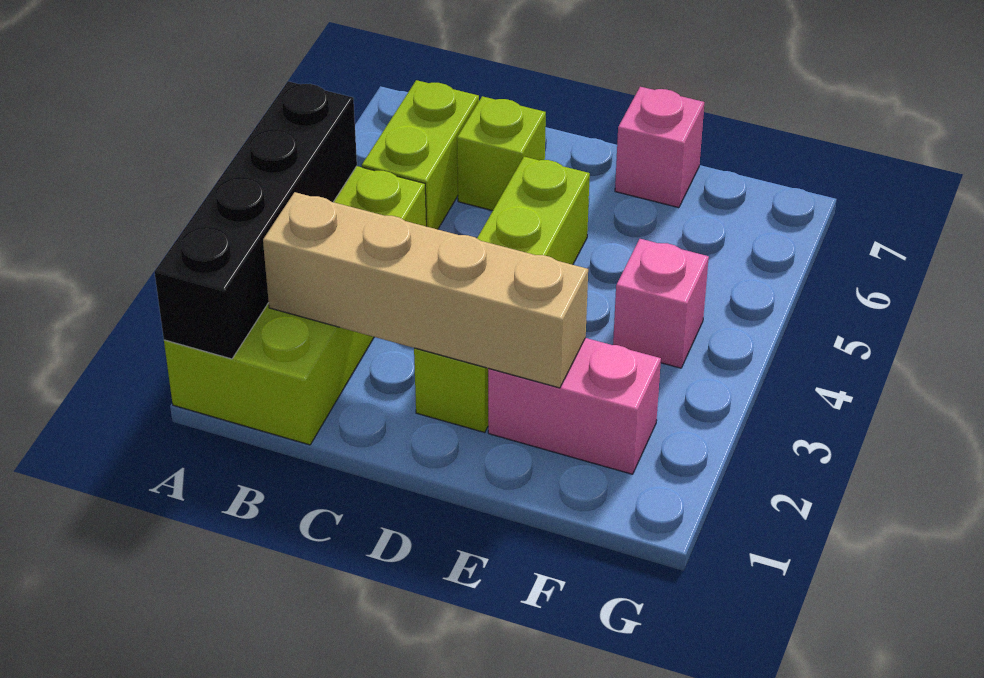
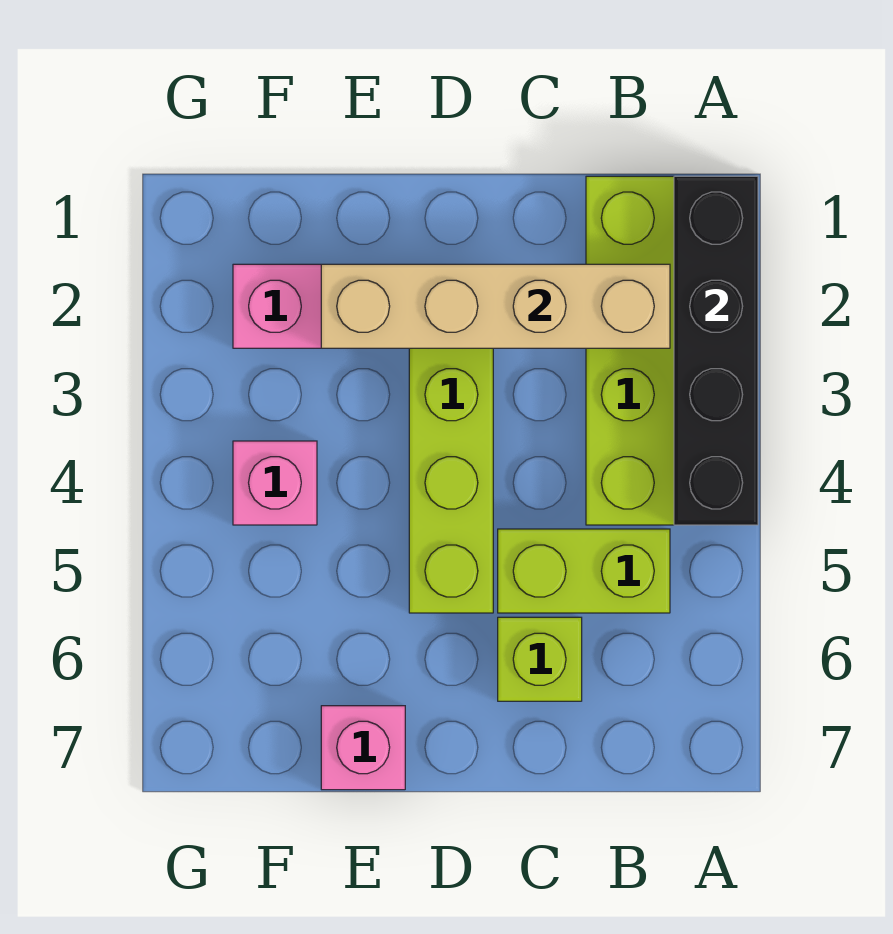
lime brick B5:B6 level 1 -> lime brick B5:C5 level 1

